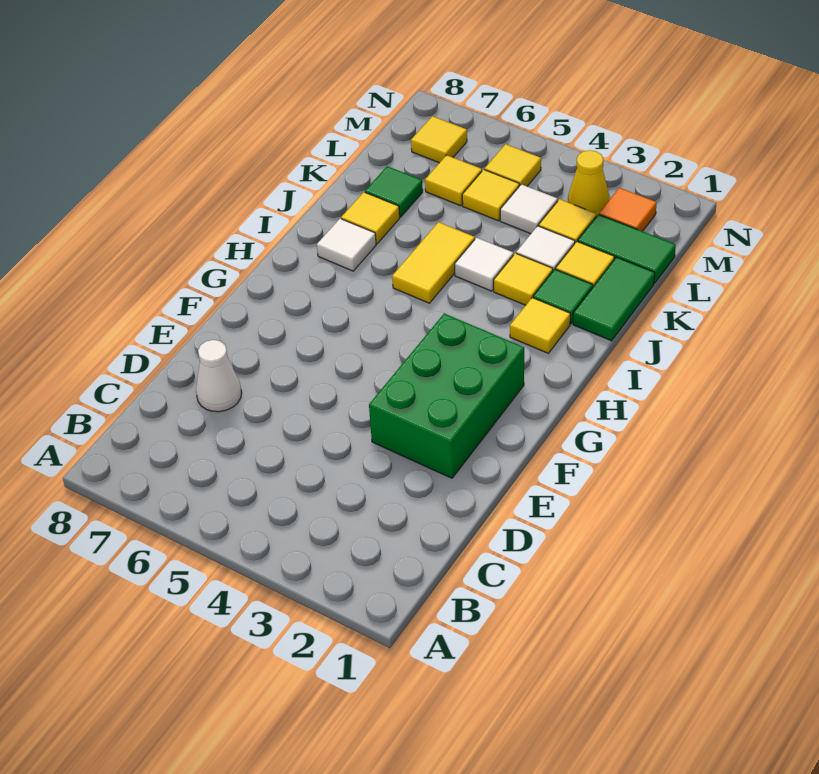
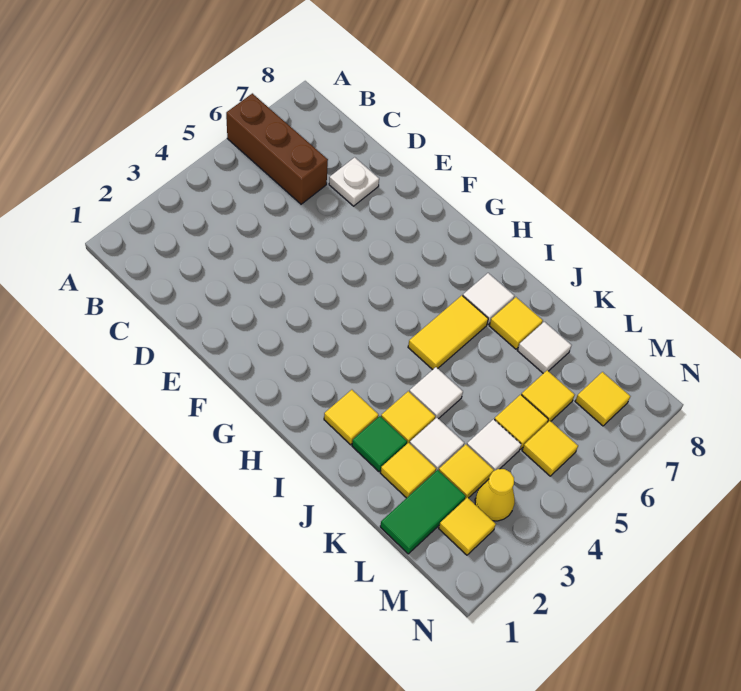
none -> brown brick A6:C6 level 1
white cone D7 level 1 -> white plate D7 level 1
green brick E2:G3 level 1 -> none
yellow tile I5:J5 level 1 -> yellow tile I5:I6 level 1
green tile J1:K1 level 1 -> none
green tile K7 level 1 -> white tile K7 level 1
orange tile M2 level 1 -> yellow tile M2 level 1

